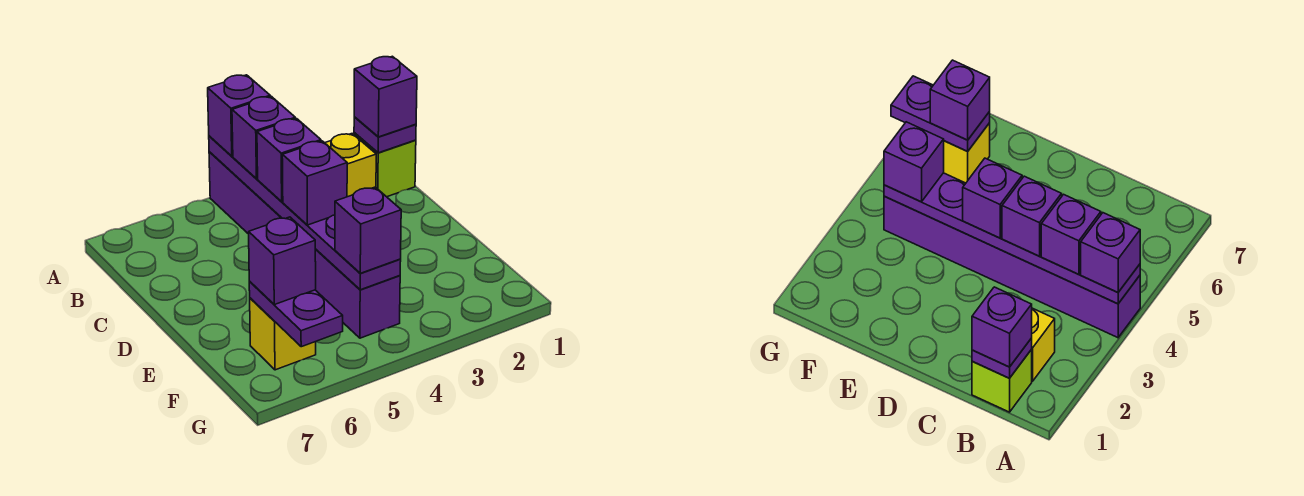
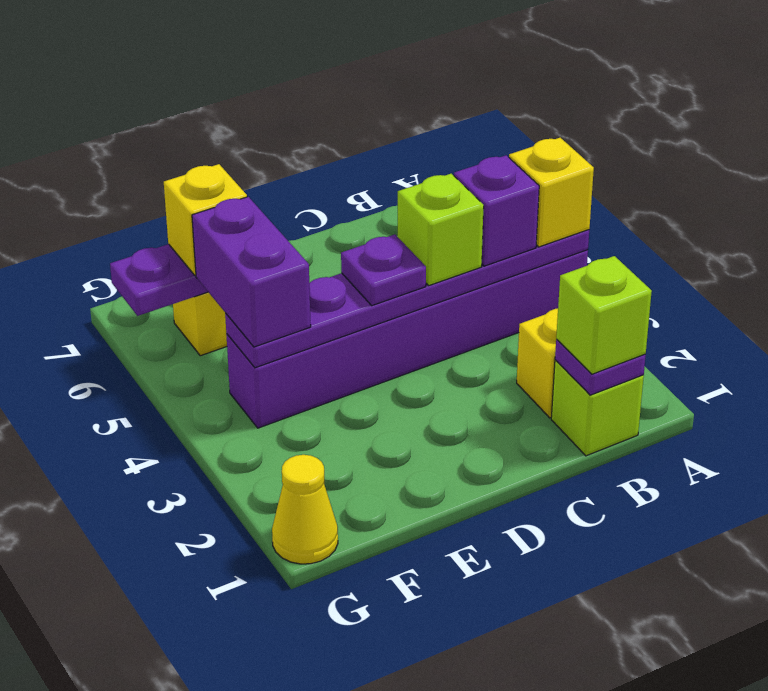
purple brick A4 level 3 -> yellow brick A4 level 3
purple brick B1 level 3 -> lime brick B1 level 3
purple brick C4 level 3 -> lime brick C4 level 3
purple brick D4 level 3 -> purple plate D4 level 3
purple brick F4 level 3 -> purple brick F4:F5 level 3
purple brick F6 level 3 -> yellow brick F6 level 3
none -> yellow cone G1 level 1

